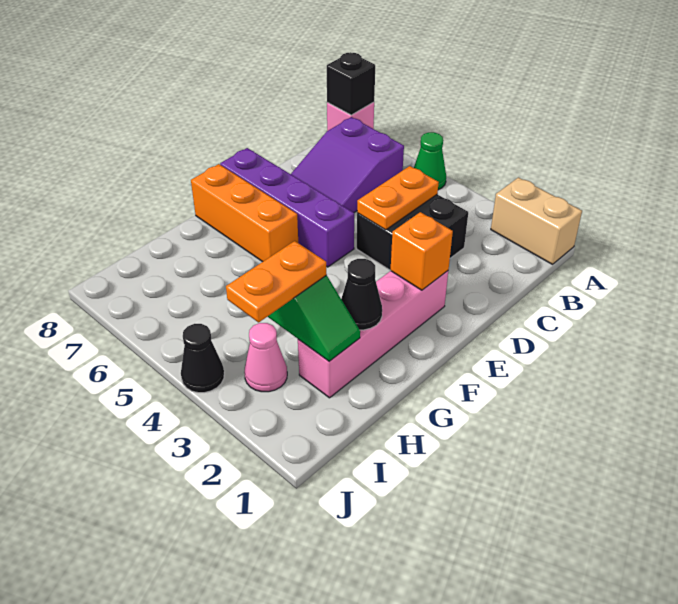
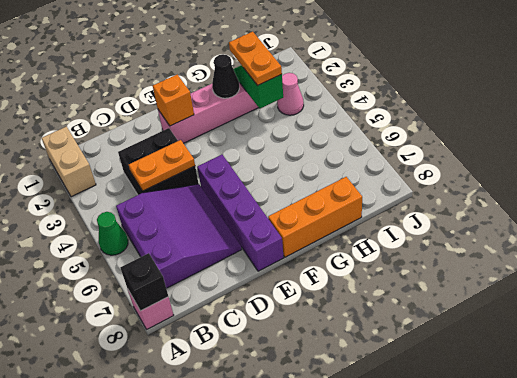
purple slope B6:D7 level 1 top B -> purple slope B5:D7 level 1 top B
orange brick F6:F8 level 1 -> orange brick F8:H8 level 1
orange plate H3:I3 level 3 -> orange plate H2:H3 level 3
black cone J4 level 1 -> none

